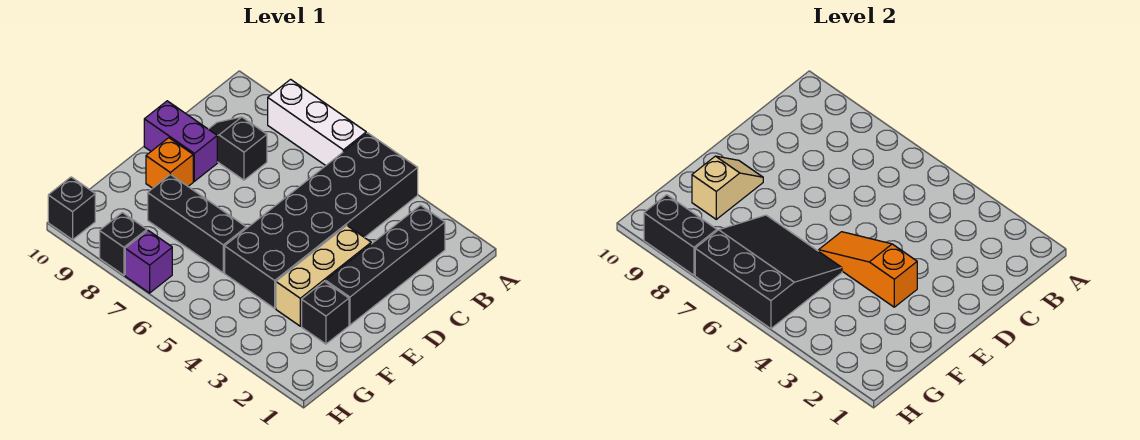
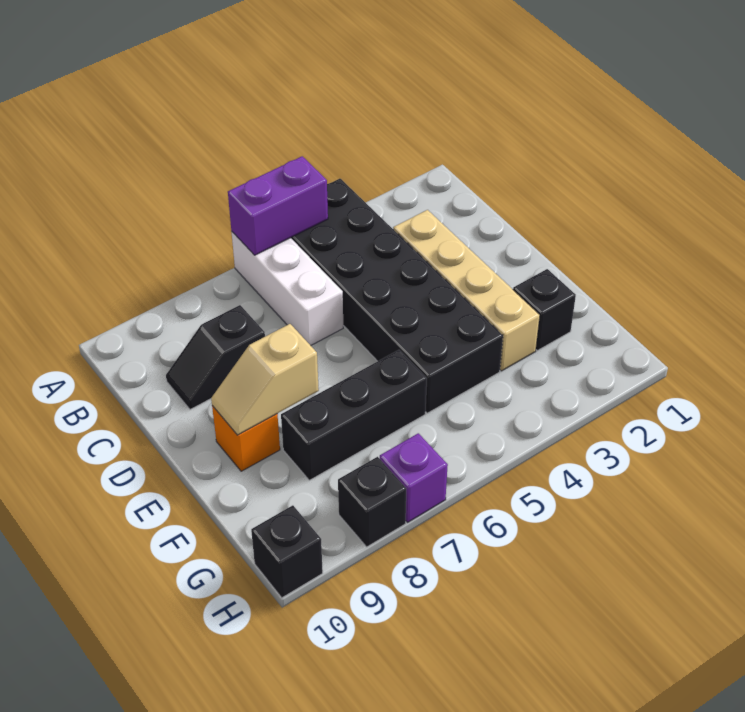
white brick A6:A8 level 1 -> white brick A6:C6 level 1
black brick B2:E2 level 1 -> none
tan brick D3:F3 level 1 -> tan brick C3:F3 level 1
purple brick D9:D10 level 1 -> purple brick A5:A6 level 2
orange slope E3:E5 level 2 top 3 -> none
tan slope E9:F9 level 2 top F -> tan slope E8:E9 level 2 top 8
black slope F5:H7 level 2 top H -> none
black brick H8:H9 level 2 -> none

